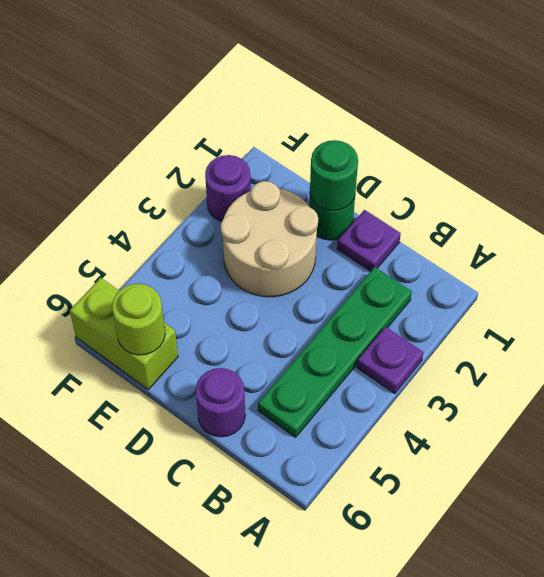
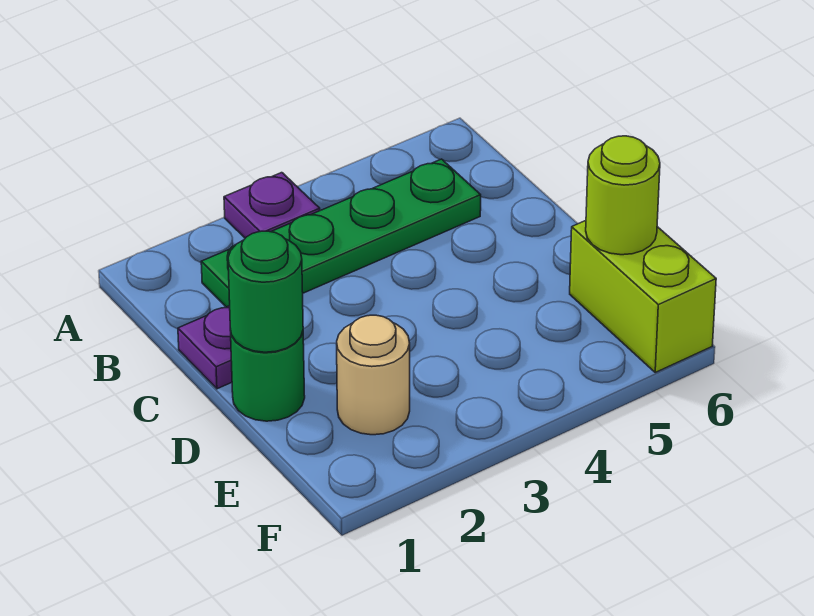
purple round brick C6 level 1 -> none
tan round brick D2:E3 level 1 -> tan round brick E2 level 1
purple round brick F2 level 1 -> none

